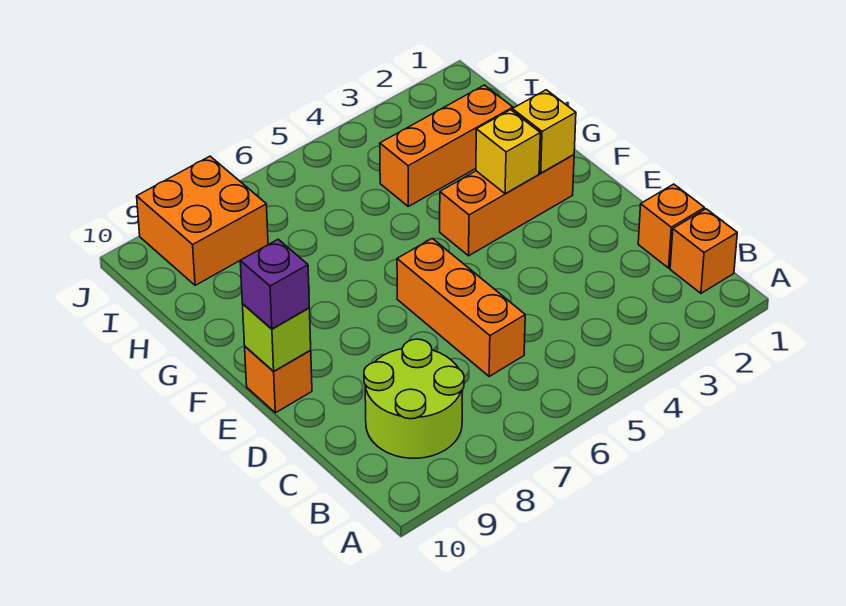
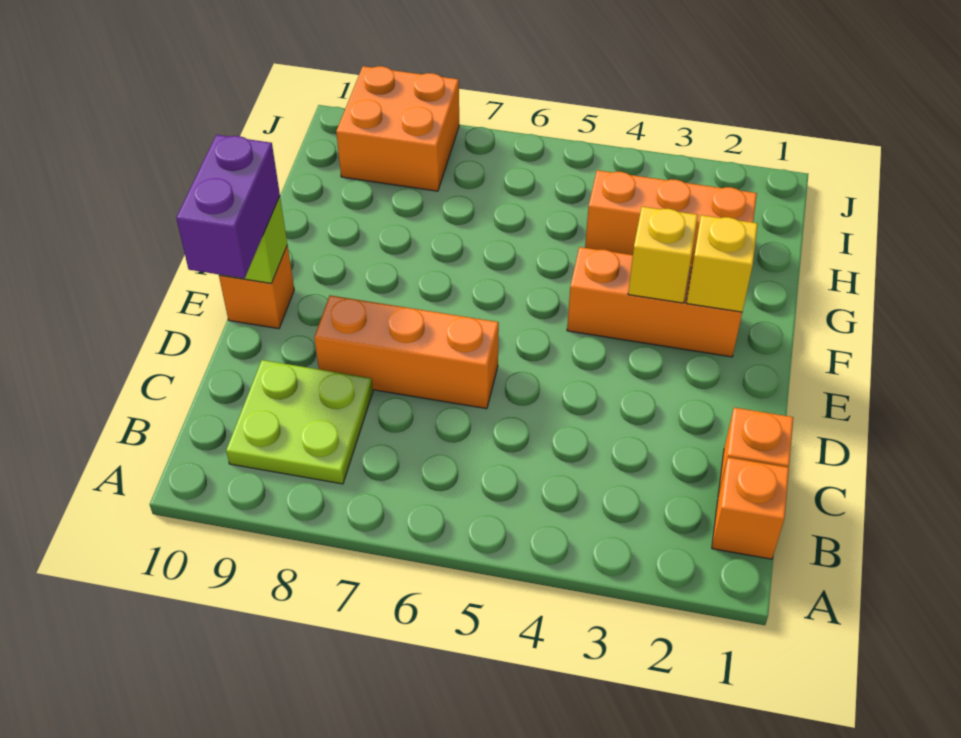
lime round brick B8:C9 level 1 -> lime plate B8:C9 level 1
orange brick C6:E6 level 1 -> orange brick D6:D8 level 1
purple brick E10 level 3 -> purple brick D10:E10 level 3

